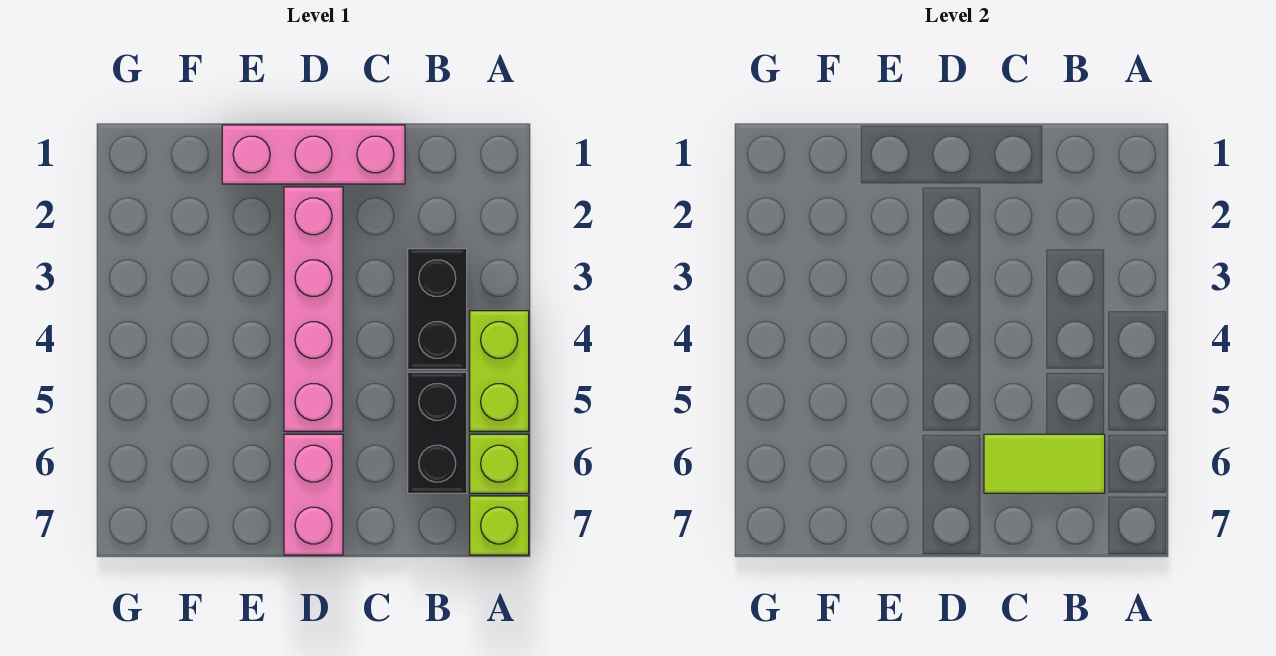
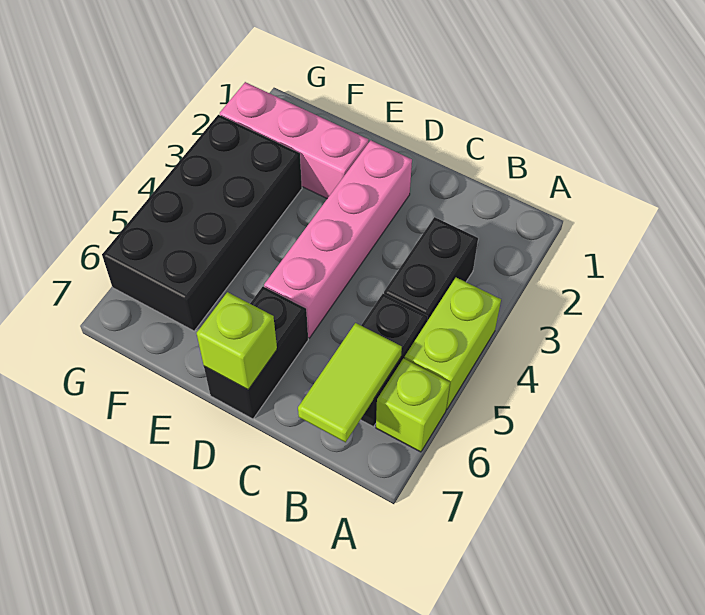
lime brick A7 level 1 -> lime brick D7 level 2
lime tile B6:C6 level 2 -> lime tile B6:B7 level 2
pink brick C1:E1 level 1 -> pink brick E2:G2 level 1
pink brick D6:D7 level 1 -> black brick D6:D7 level 1
none -> black brick F3:G6 level 1

